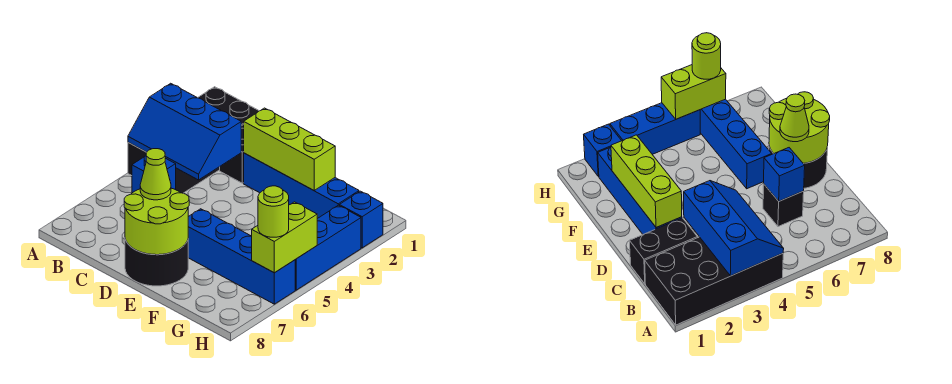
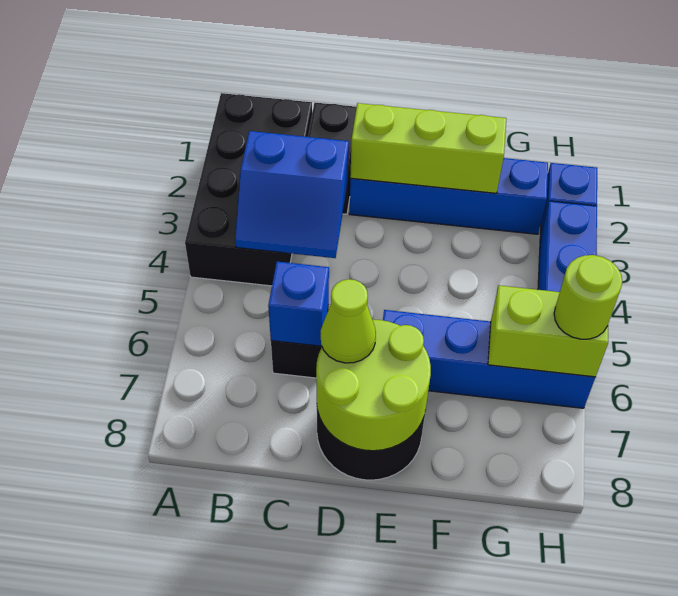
blue slope A3:C4 level 2 top 3 -> blue slope B3:C4 level 2 top 3
lime brick H5:H6 level 2 -> lime brick G6:H6 level 2

